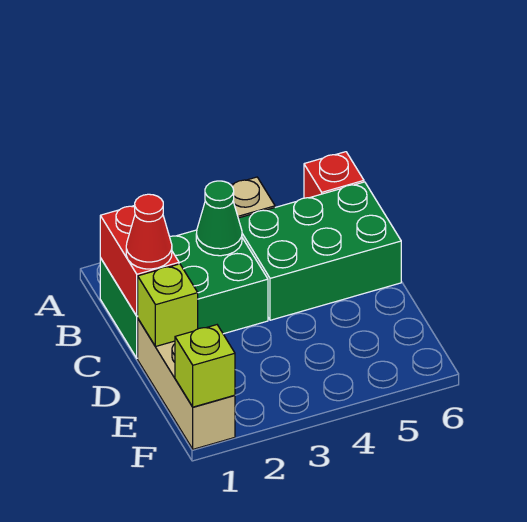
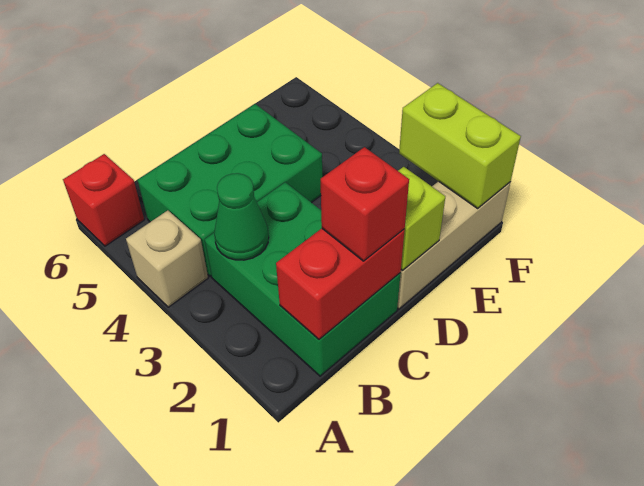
green brick B4:C6 level 1 -> green brick B4:D5 level 1
red cone C1 level 3 -> red brick C1 level 3
lime brick F1 level 2 -> lime brick F1:F2 level 2

